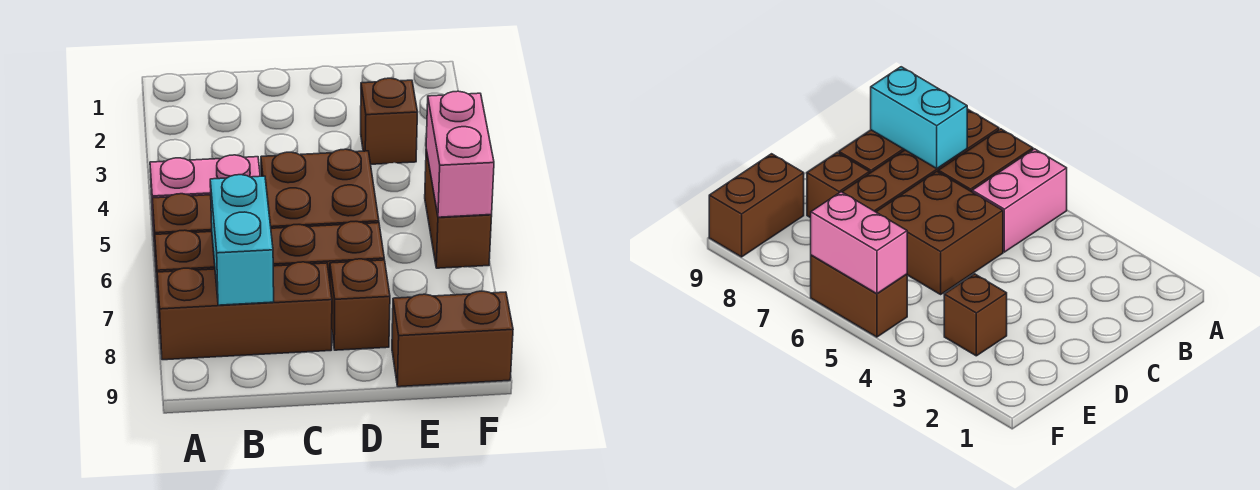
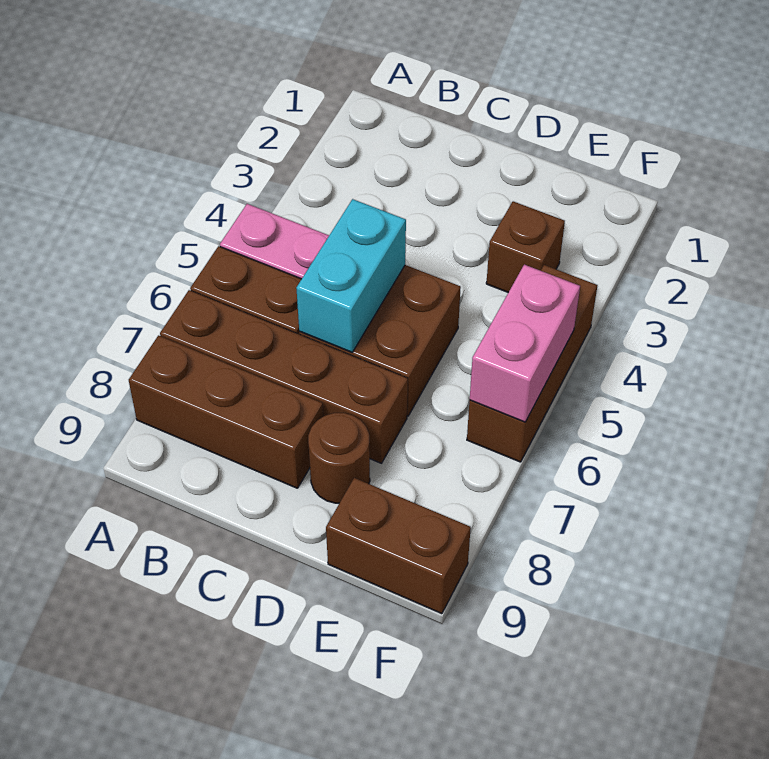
cyan brick B7:B8 level 2 -> cyan brick C5:C6 level 2
brown brick D8 level 1 -> brown round brick D8 level 1
brown brick F5:F6 level 1 -> brown brick F4:F6 level 1

